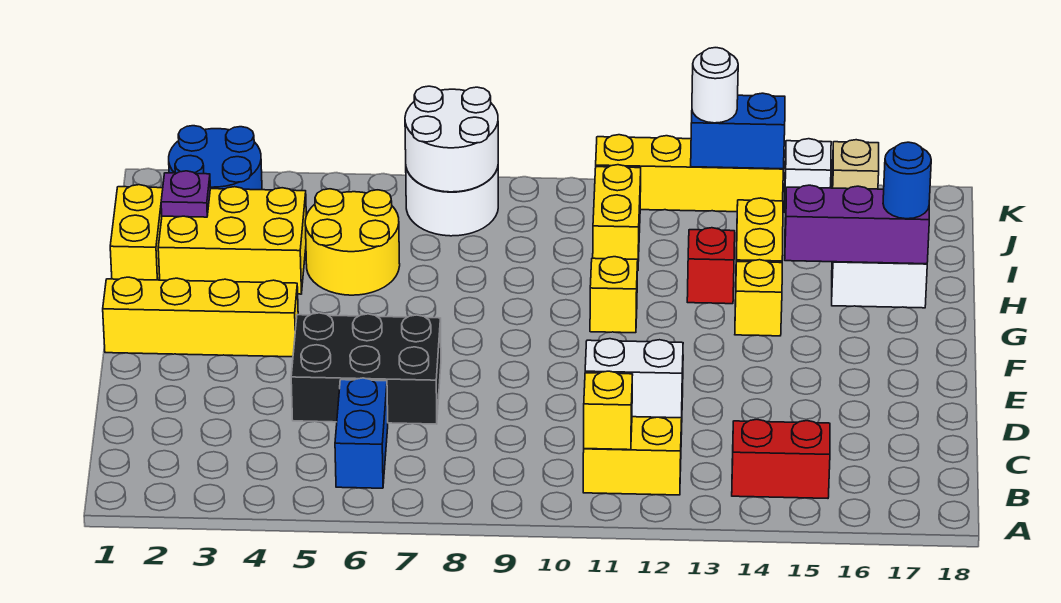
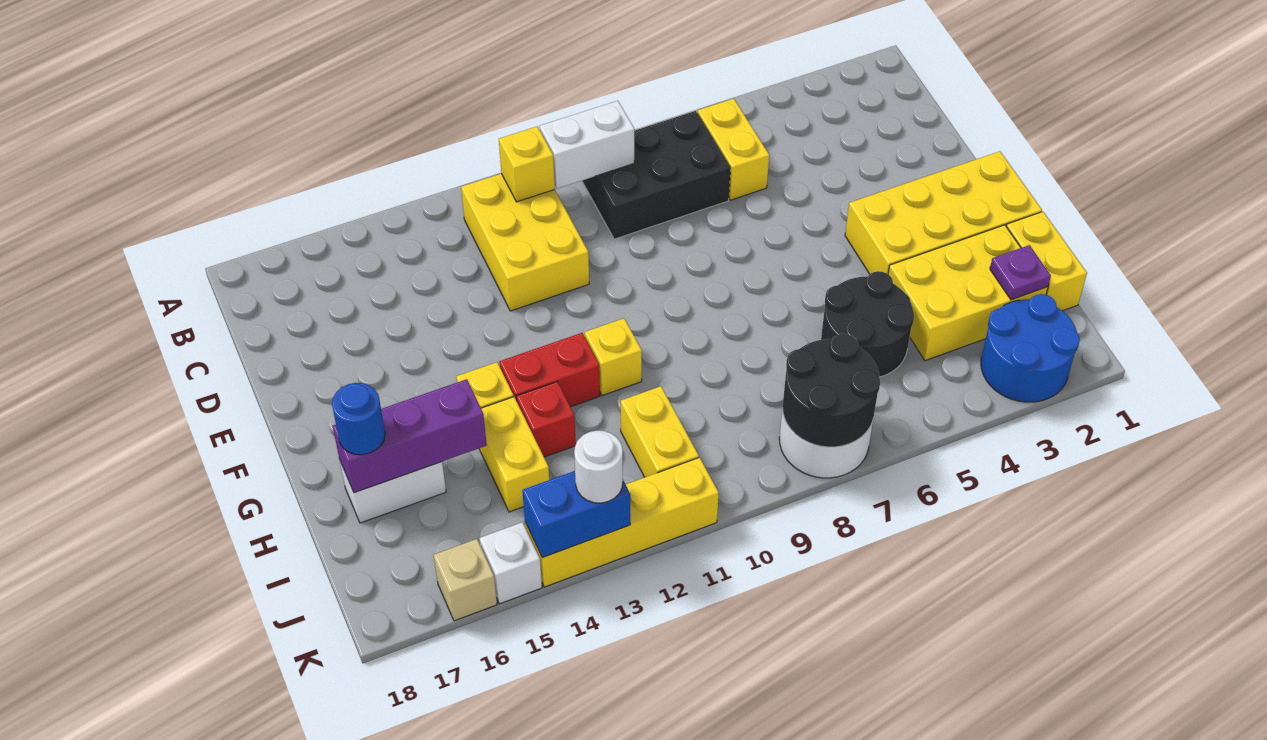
blue brick B6:C6 level 1 -> yellow brick B6:C6 level 1
red brick B14:B15 level 1 -> red brick G12:G13 level 1
white brick C11:C12 level 2 -> white brick B9:B10 level 2
black brick D5:E7 level 1 -> black brick B7:C9 level 1
yellow brick F1:F4 level 1 -> yellow brick F1:G4 level 1
yellow round brick H5:I6 level 1 -> black round brick H5:I6 level 1
white round brick J7:K8 level 2 -> black round brick J7:K8 level 2

